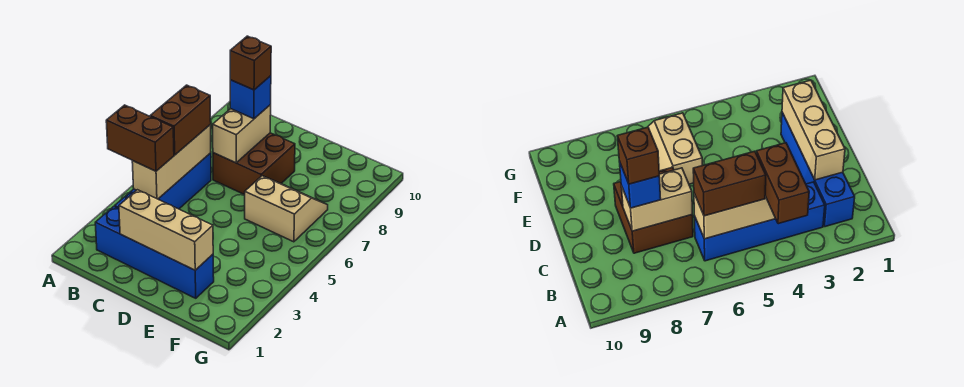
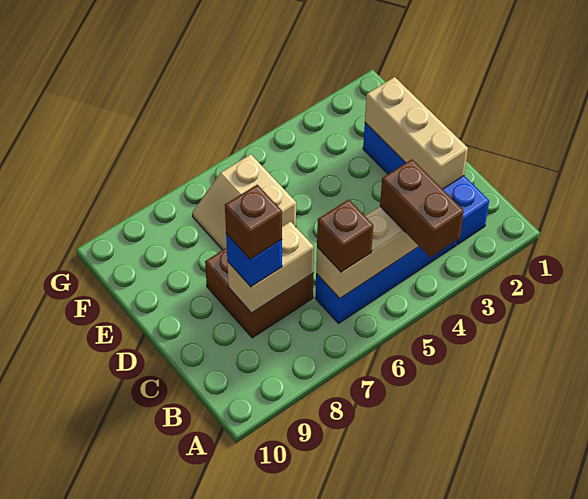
brown brick B5:B6 level 3 -> brown brick B6 level 3

